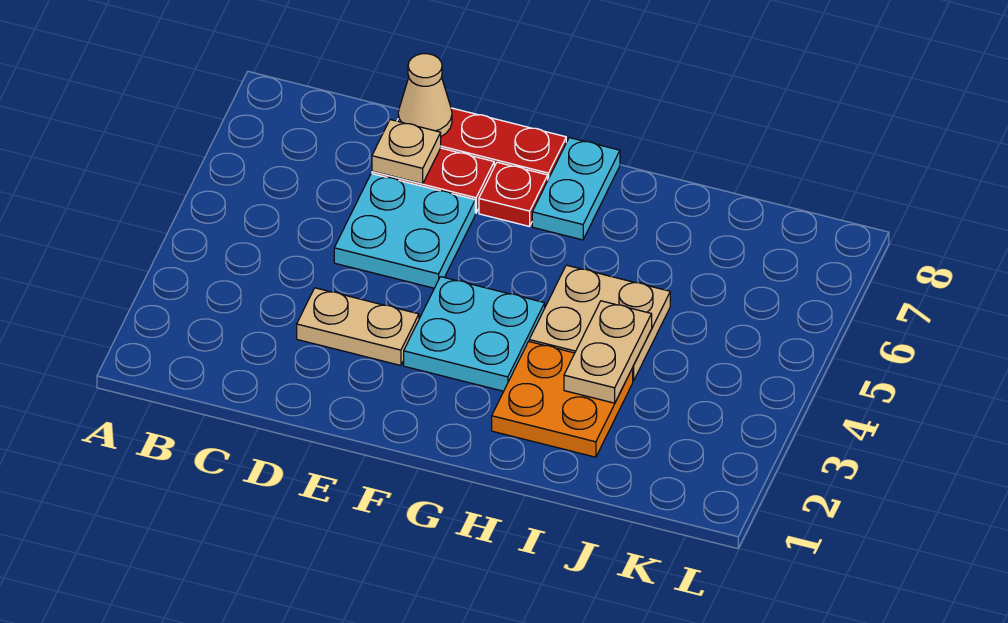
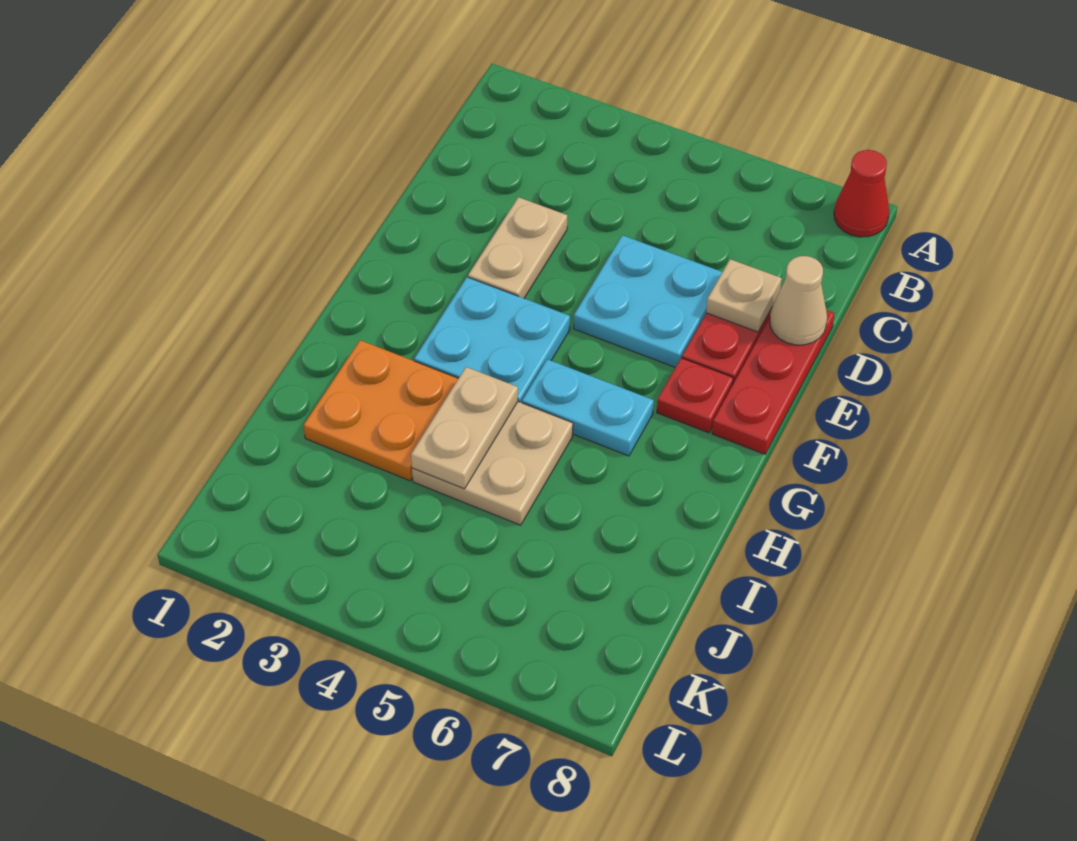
none -> red cone A8 level 1
cyan plate G7:G8 level 1 -> cyan plate G5:G6 level 1
tan plate I3:I4 level 2 -> tan plate H4:I4 level 2

